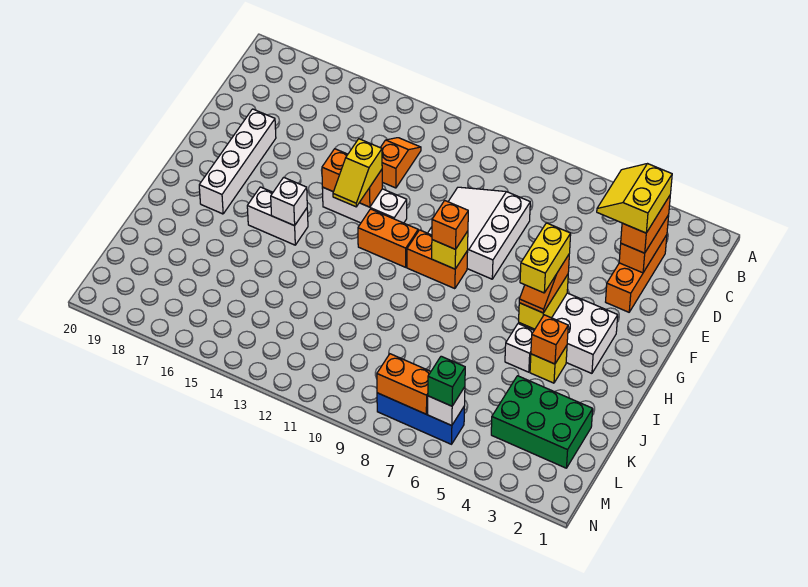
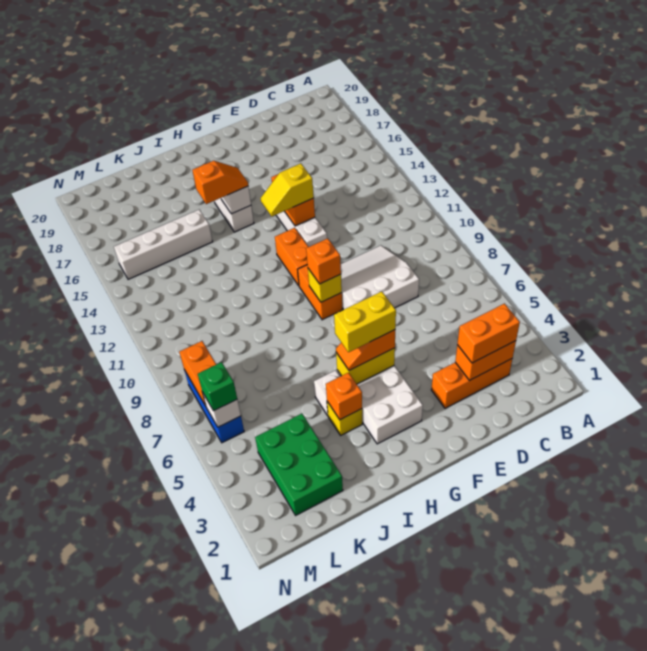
yellow slope C3:D4 level 4 top 3 -> none
orange slope C13:D13 level 1 top D -> orange slope H15:I15 level 3 top I
white brick E18:H18 level 1 -> white brick J15:M15 level 1

